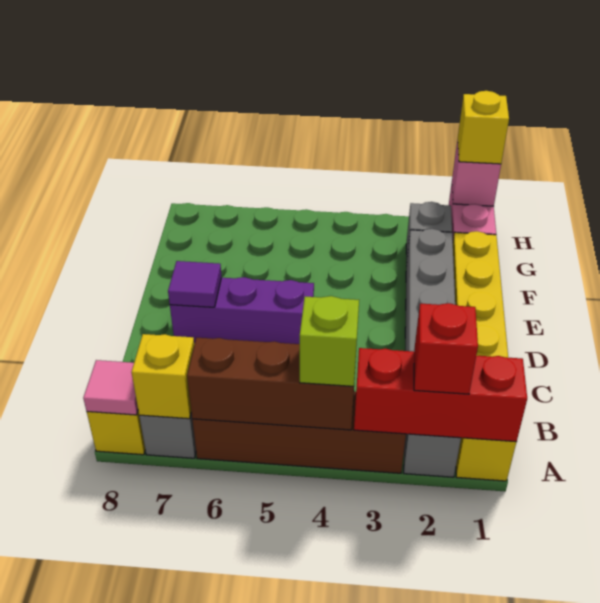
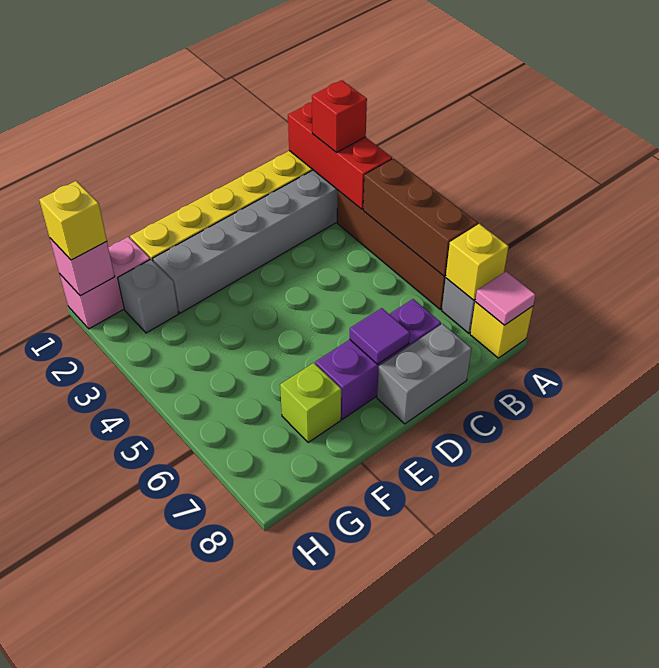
lime brick A4 level 3 -> lime brick F7 level 1
none -> grey brick C8:D8 level 1
purple brick D5:D7 level 1 -> purple brick C7:E7 level 1

